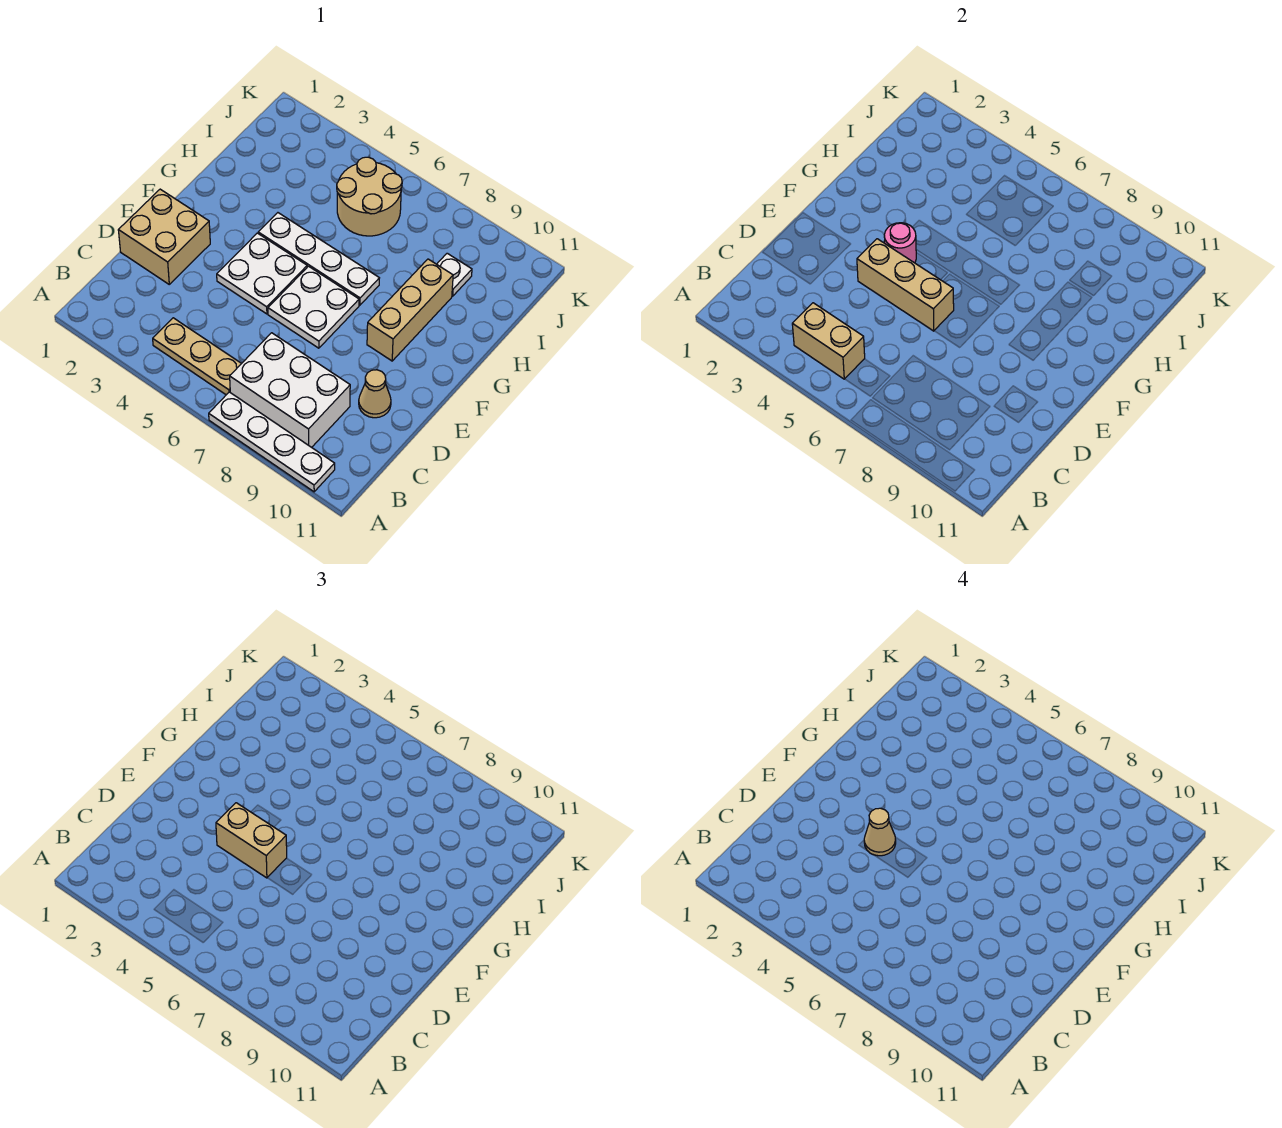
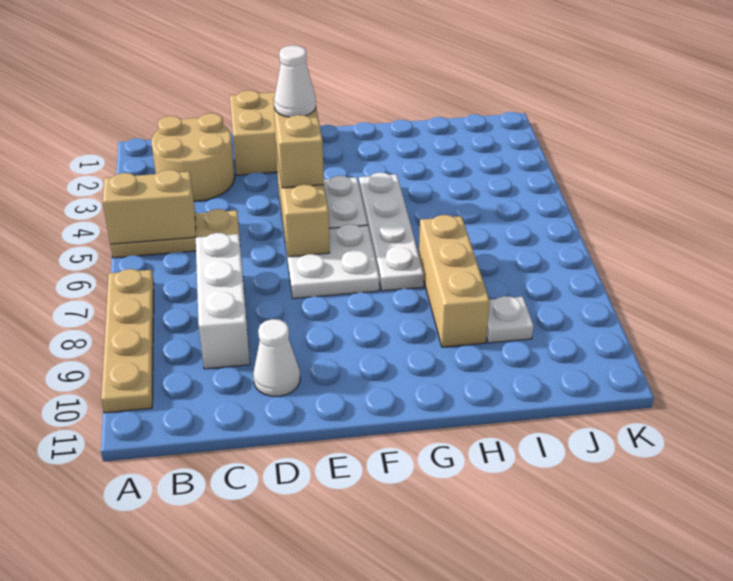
white plate A7:A10 level 1 -> tan plate A7:A10 level 1
tan plate B4:B6 level 1 -> tan plate A5:C5 level 1
tan brick B4:B5 level 2 -> tan brick A5:B5 level 2
white brick B7:C9 level 1 -> white brick C7:C9 level 1
tan cone D10 level 1 -> white cone D10 level 1
tan cone E4 level 4 -> white cone E4 level 4
pink round brick F4 level 2 -> none
tan brick F9:H9 level 1 -> tan brick H7:H9 level 1
tan round brick I5:J6 level 1 -> tan round brick B2:C3 level 1

